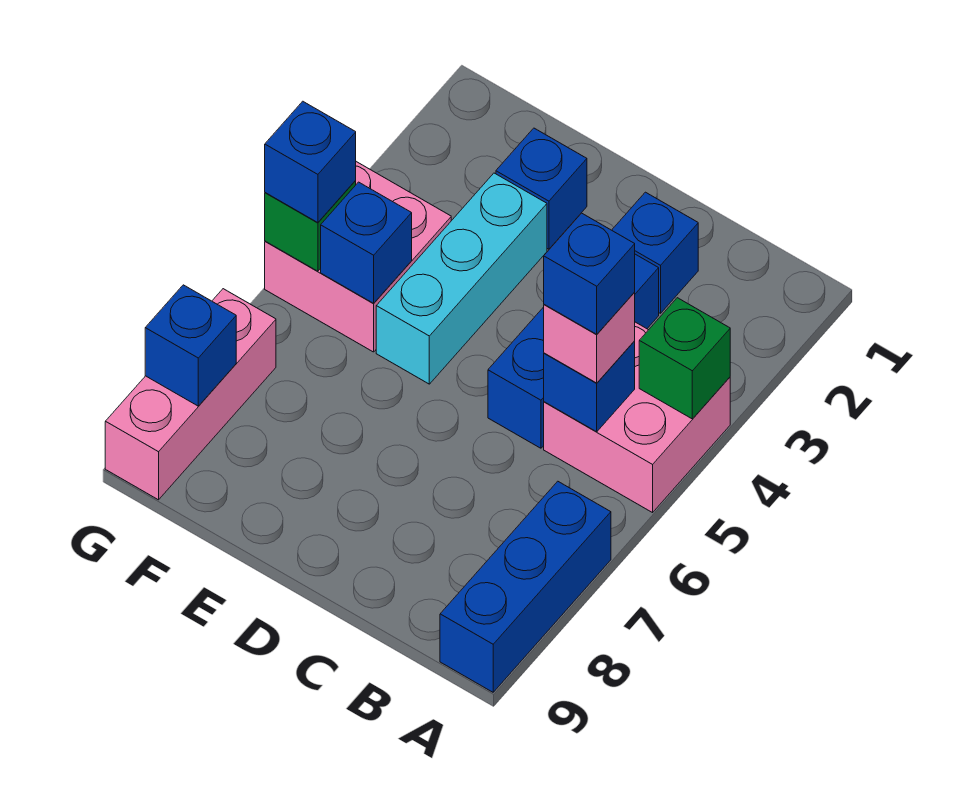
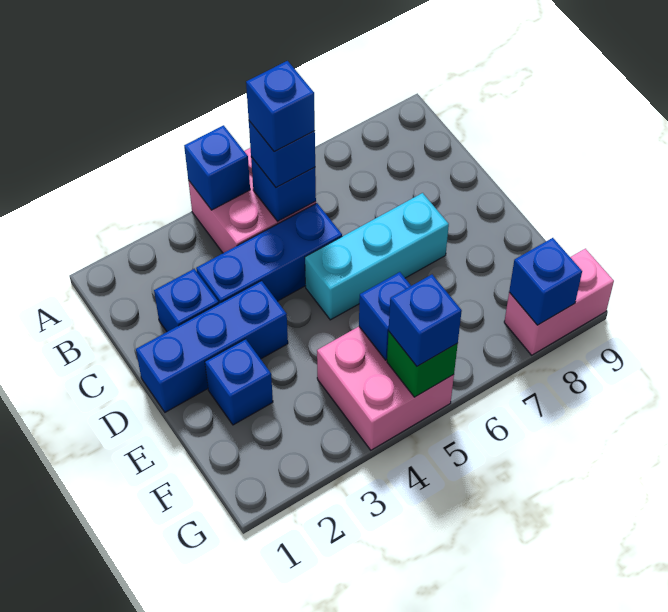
green brick A4 level 2 -> blue brick A4 level 2
blue brick A7:A9 level 1 -> blue brick D1:D3 level 1
pink brick B5 level 3 -> blue brick B5 level 3
cyan brick E3:E5 level 1 -> cyan brick D5:D7 level 1
pink brick G7:G9 level 1 -> pink brick G8:G9 level 1

